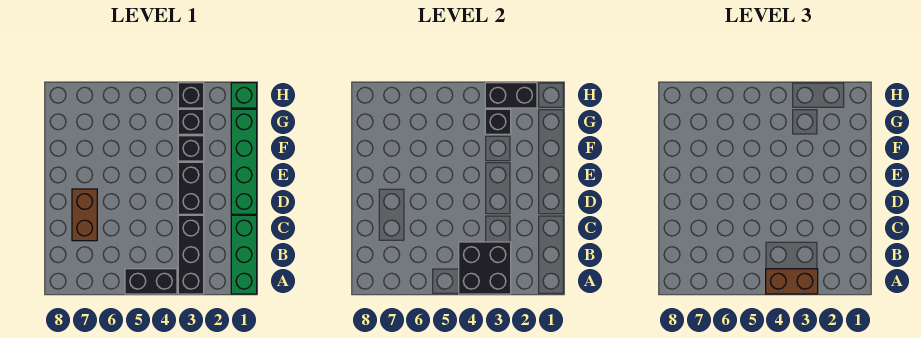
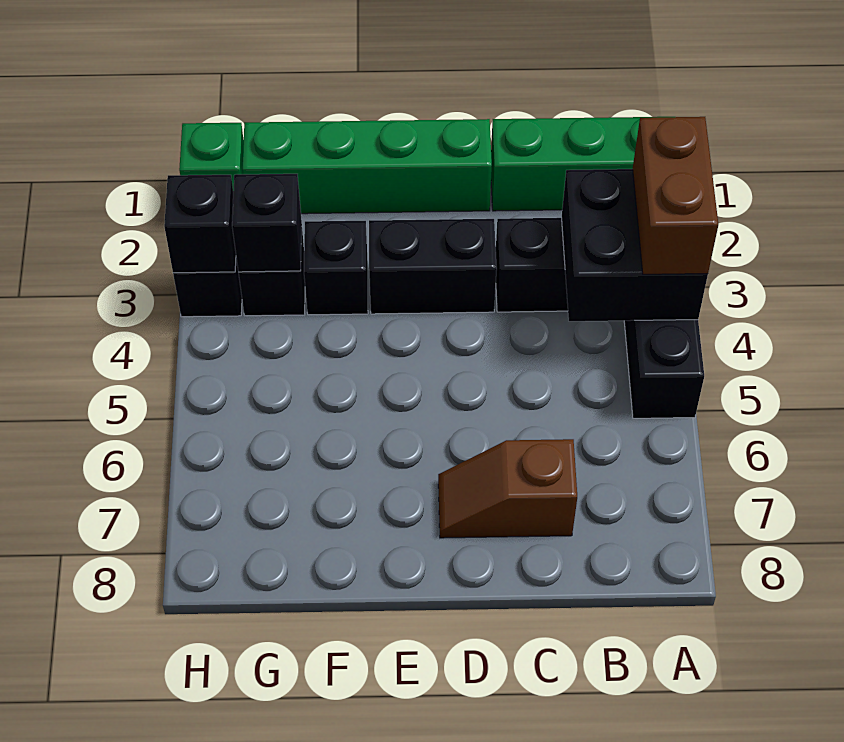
brown brick C7:D7 level 1 -> brown slope C7:D7 level 1 top C
black brick H2:H3 level 2 -> black brick H3 level 2

